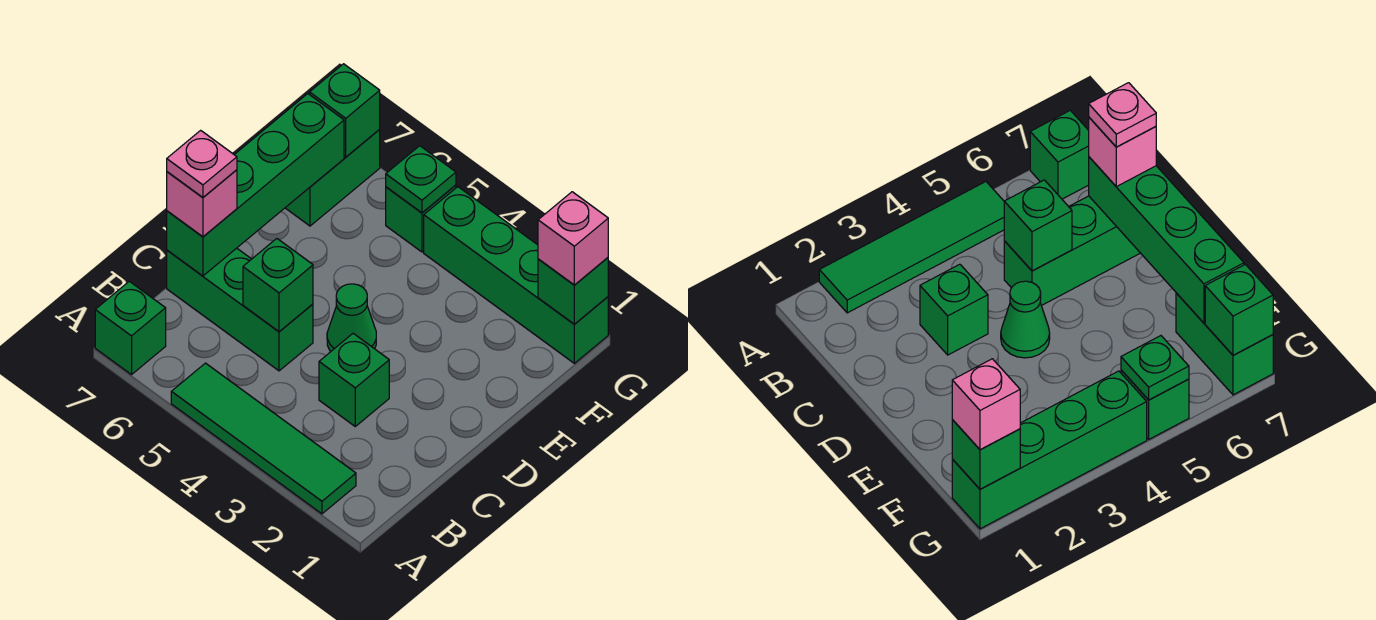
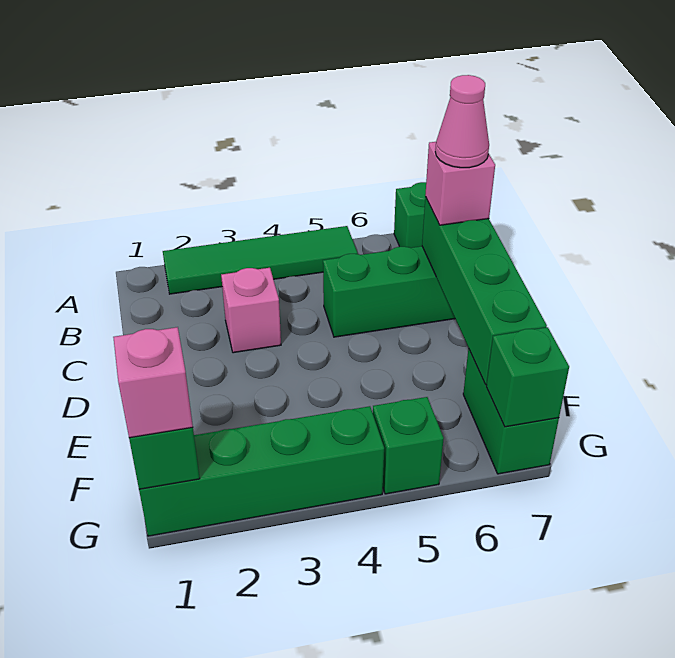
green brick C3 level 1 -> pink brick C3 level 1
green brick C5 level 2 -> none
pink plate C7 level 4 -> pink cone C7 level 4
green cone D4 level 1 -> none
green plate G5 level 2 -> none

